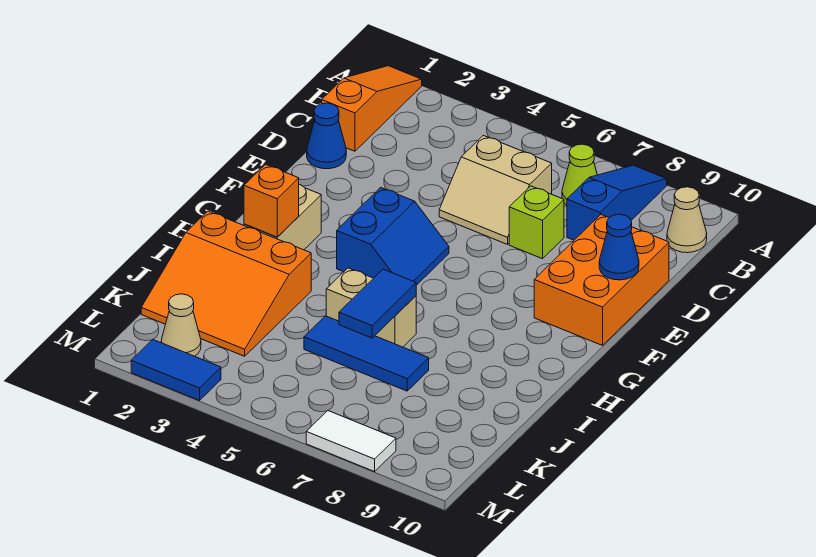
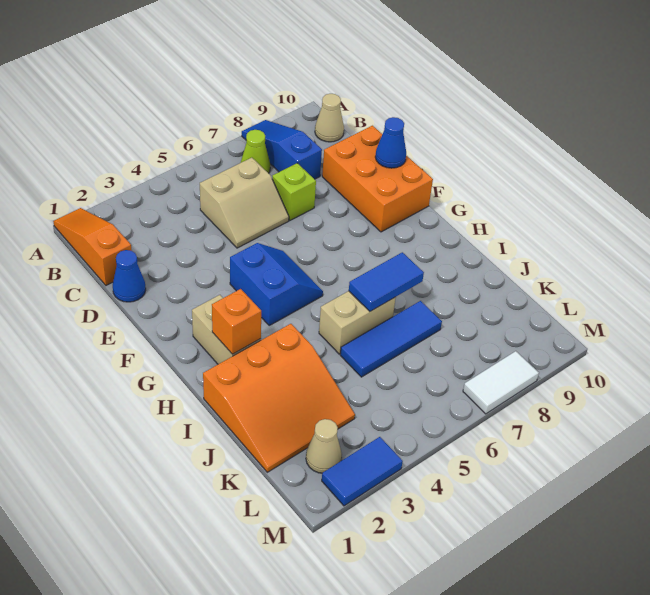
blue tile I6:J6 level 2 -> blue tile I6:I7 level 2

